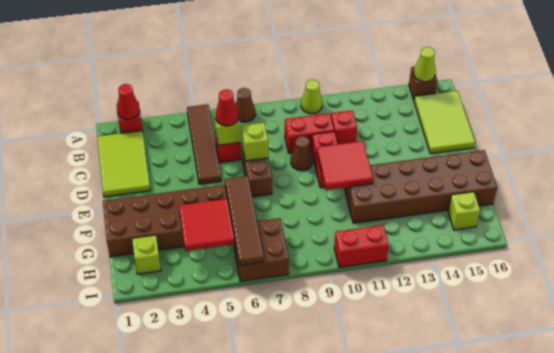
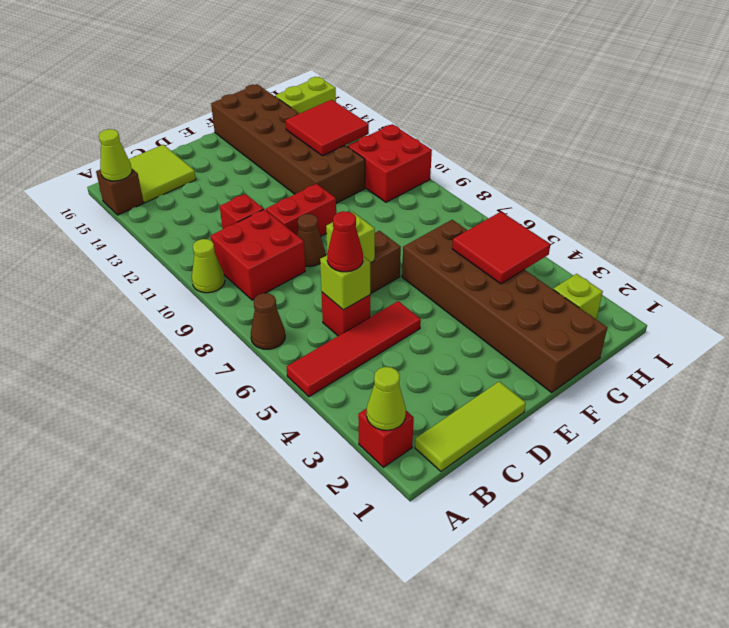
red cone A2 level 2 -> lime cone A2 level 2
brown tile A5:D5 level 1 -> red tile A5:D5 level 1
lime tile B1:D2 level 1 -> lime tile B1:D1 level 1
lime tile B15:D16 level 1 -> lime tile B15:C16 level 1
red brick C9:C10 level 1 -> red brick B9:C10 level 1
red tile E10:F11 level 2 -> red tile G12:H13 level 2
brown tile F6:I6 level 2 -> none
brown brick H6:I7 level 1 -> none
lime brick H15 level 1 -> lime brick H15:I15 level 1
red brick I10:I11 level 1 -> red brick H10:I11 level 1

